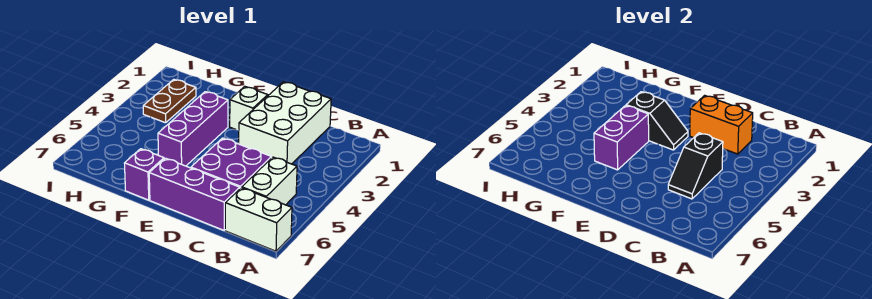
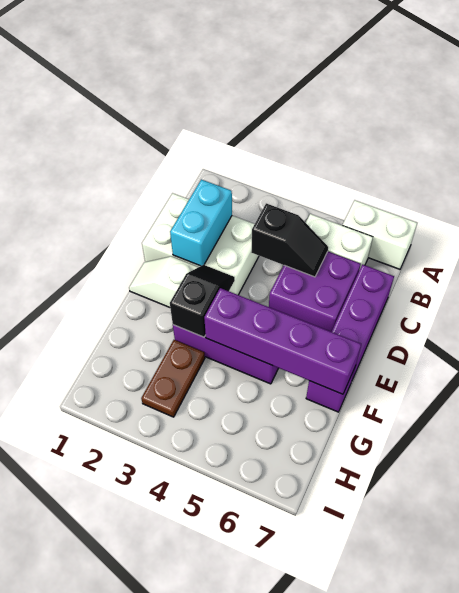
white brick A7:B7 level 1 -> white brick A6:A7 level 1
orange brick C2:D2 level 2 -> cyan brick C2:D2 level 2
purple brick F4:F5 level 2 -> purple brick F4:F7 level 2
brown plate H2:H3 level 1 -> brown plate G3:H3 level 1

